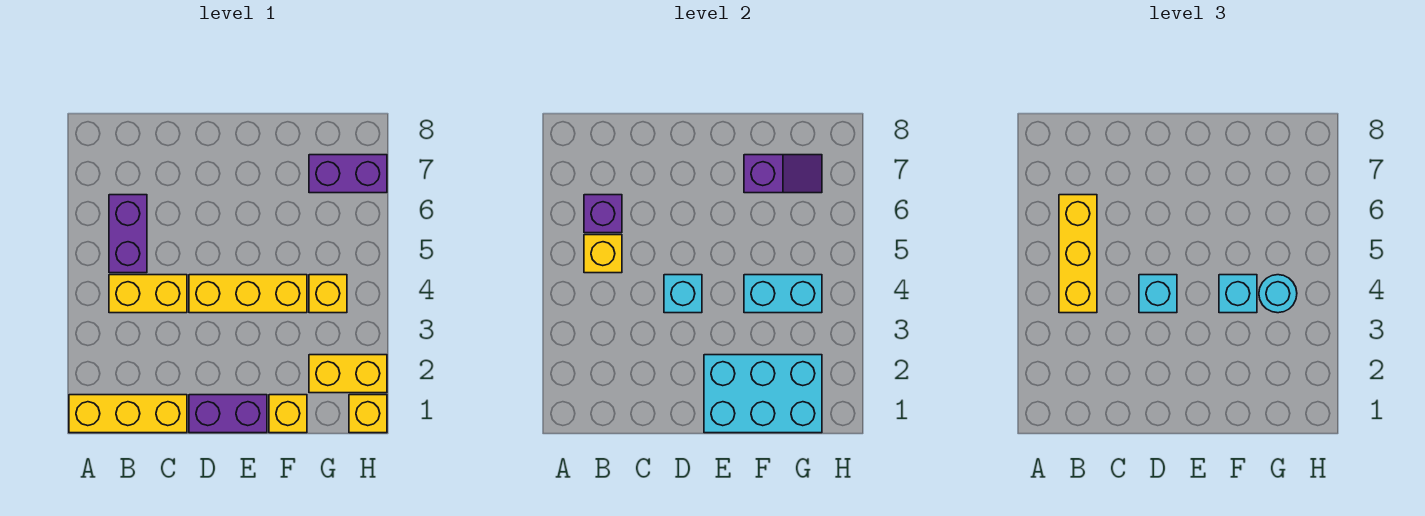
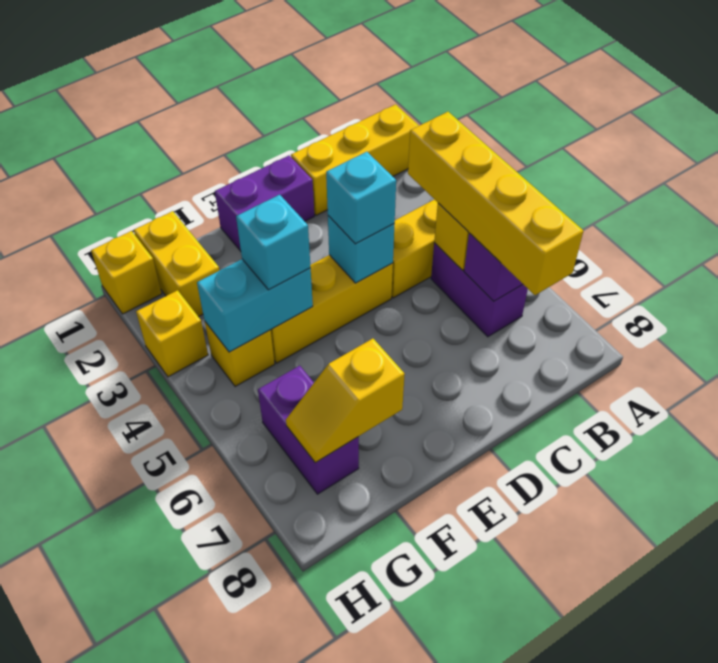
yellow brick B4:B6 level 3 -> yellow brick B4:B7 level 3
cyan brick E1:G2 level 2 -> none
yellow brick F1 level 1 -> yellow brick H3 level 1
purple slope F7:G7 level 2 top F -> yellow slope F7:G7 level 2 top F
yellow brick G2:H2 level 1 -> yellow brick G1:G2 level 1
cyan round brick G4 level 3 -> none
purple brick G7:H7 level 1 -> purple brick G6:G7 level 1

